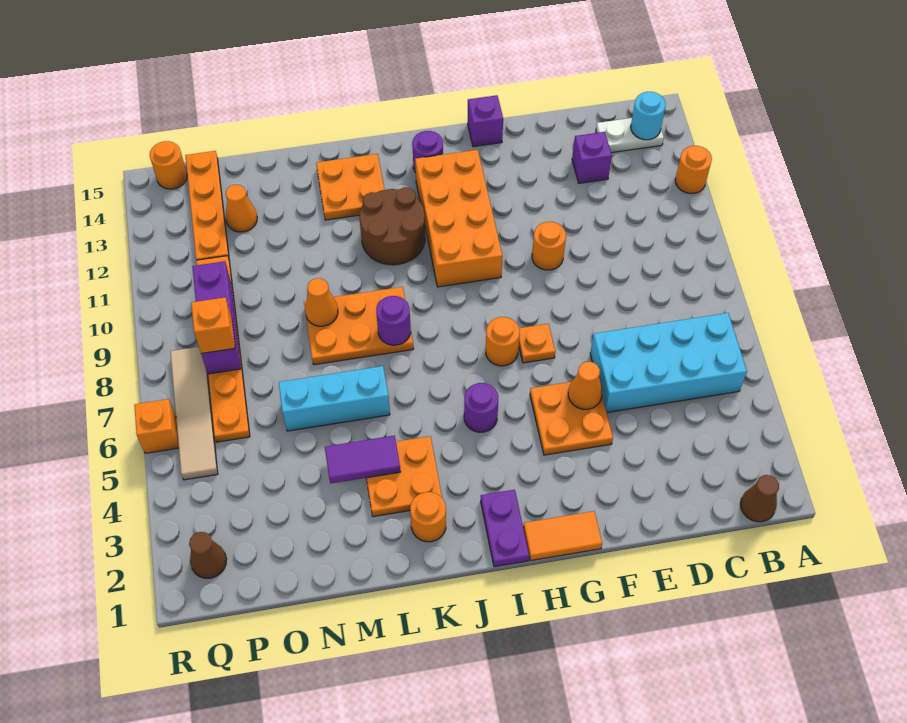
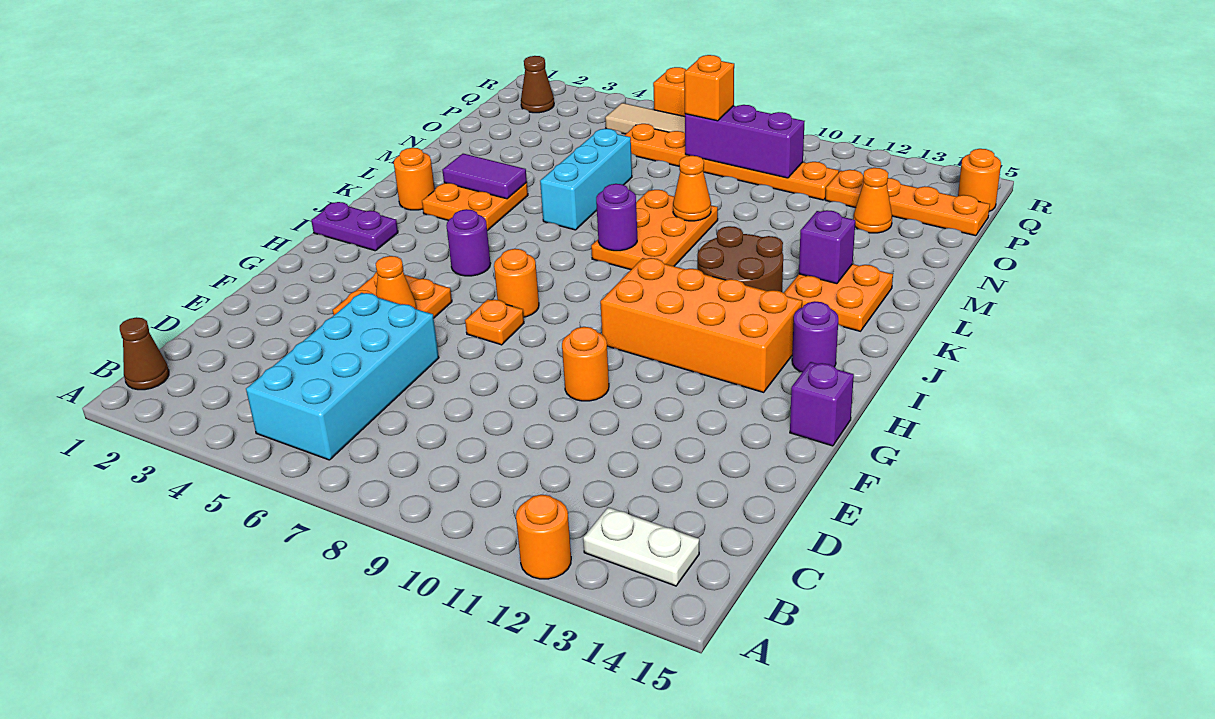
white plate B14:C14 level 1 -> white plate B13:B14 level 1
cyan round brick B14 level 2 -> none
purple brick D13 level 1 -> purple brick L13 level 2
orange tile G1:H1 level 1 -> none
purple tile L4:M4 level 2 -> purple tile L3:L4 level 2

